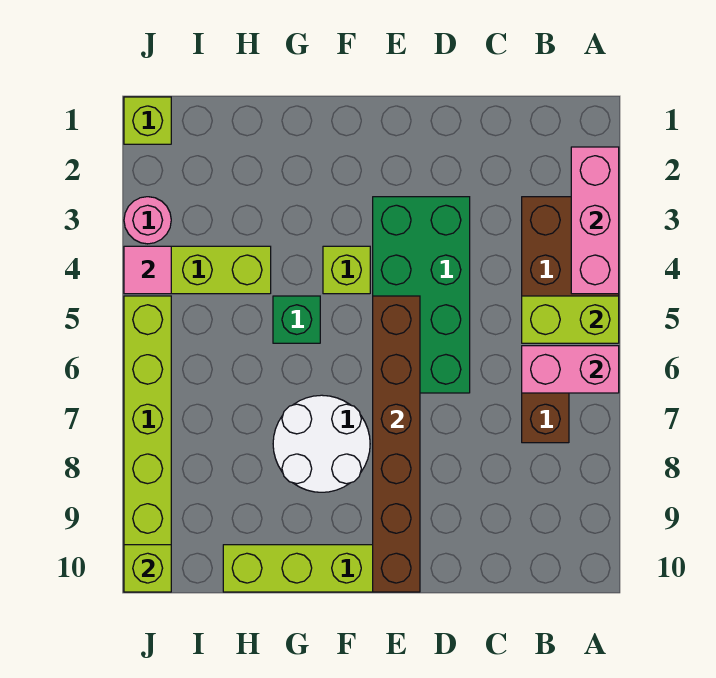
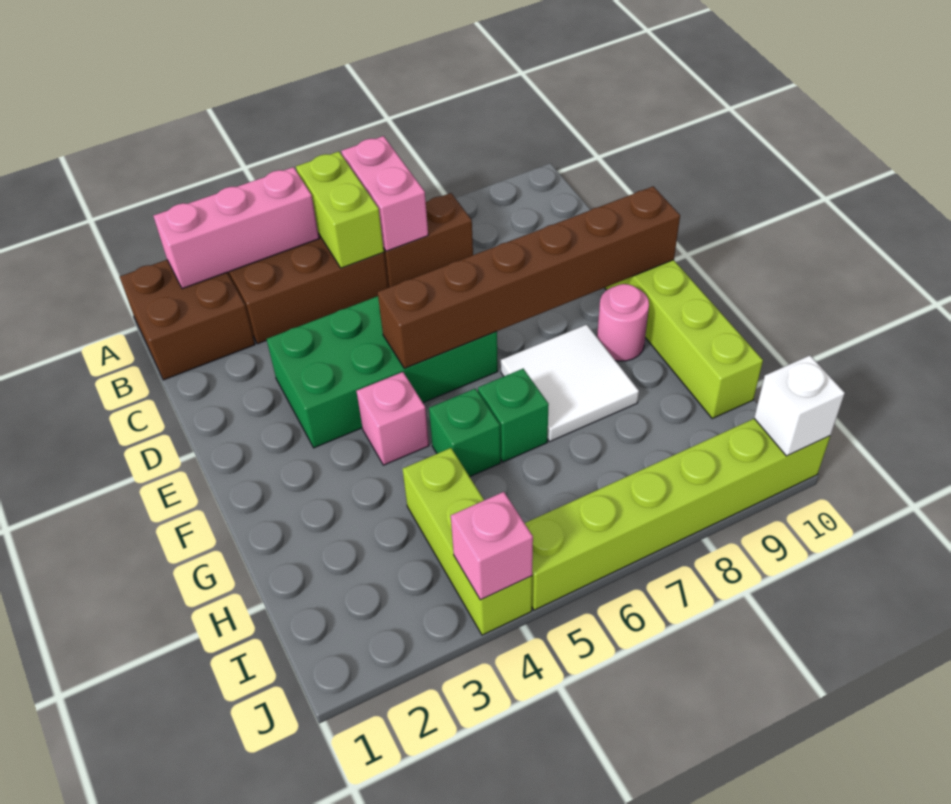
none -> brown brick A1:B2 level 1
lime brick F4 level 1 -> pink brick F4 level 1
white round brick F7:G8 level 1 -> white tile F7:G8 level 1
none -> green brick G6 level 1
lime brick J1 level 1 -> none
pink round brick J3 level 1 -> pink round brick F9 level 1
pink tile J4 level 2 -> pink brick J4 level 2
lime brick J10 level 2 -> white brick J10 level 2

